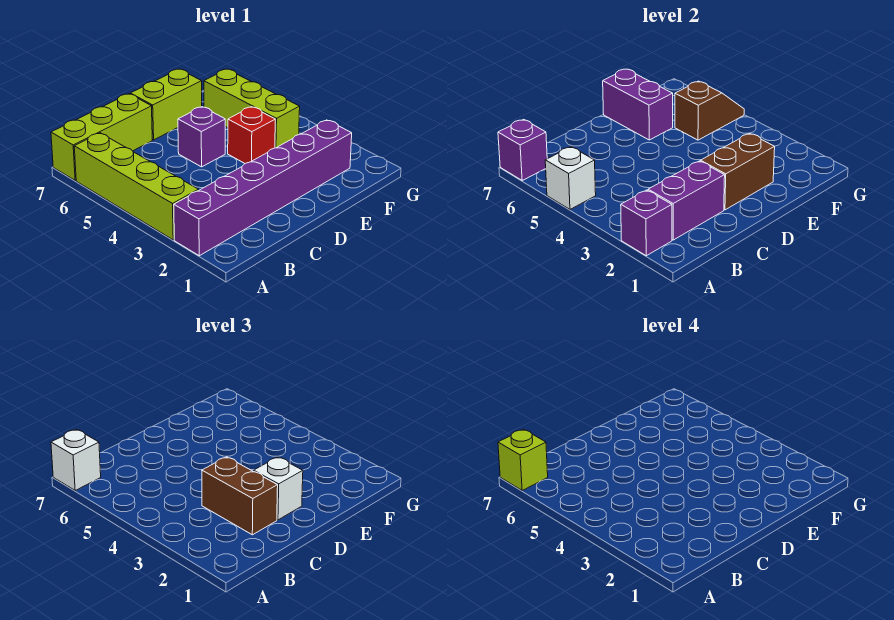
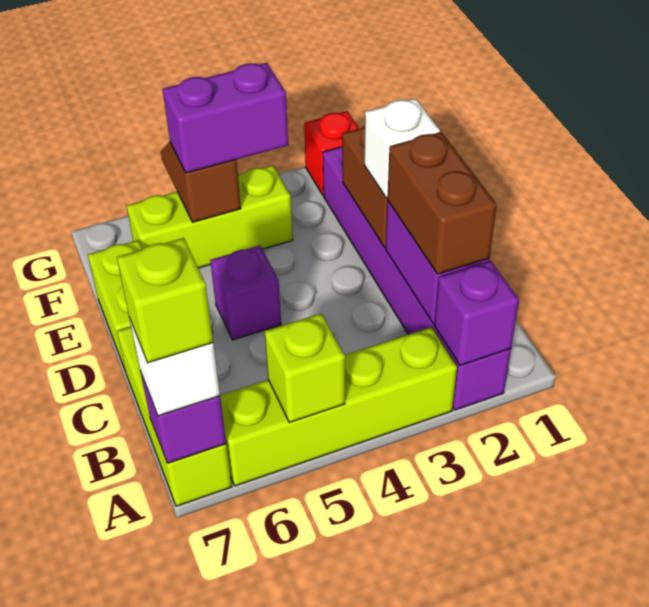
white brick A5 level 2 -> lime brick A5 level 2
brown brick C2:C3 level 3 -> brown brick B2:C2 level 3
red brick E4 level 1 -> red brick G2 level 1
purple brick E6:E7 level 2 -> purple brick F4:F5 level 3

